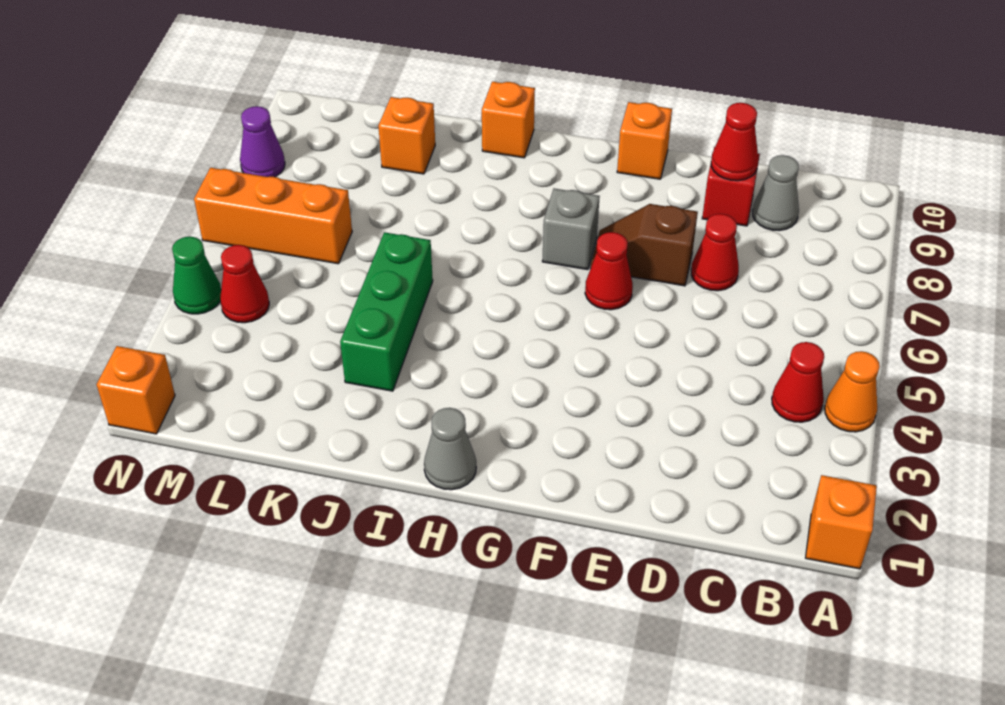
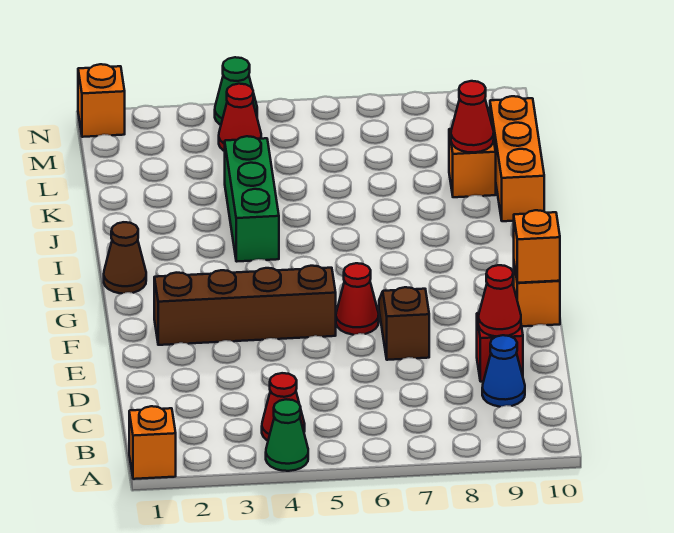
orange cone A4 level 1 -> green cone A4 level 1
grey cone C9 level 1 -> blue cone C9 level 1
red cone D7 level 1 -> red cone K9 level 2
none -> brown brick F2:F5 level 1
grey brick G7 level 1 -> none
grey cone H1 level 1 -> brown cone H1 level 1
orange brick I10 level 1 -> orange brick F10 level 2
green brick J3:J5 level 1 -> green brick I4:K4 level 1
orange brick L6:N6 level 1 -> orange brick J10:L10 level 1
purple cone N8 level 1 -> none

